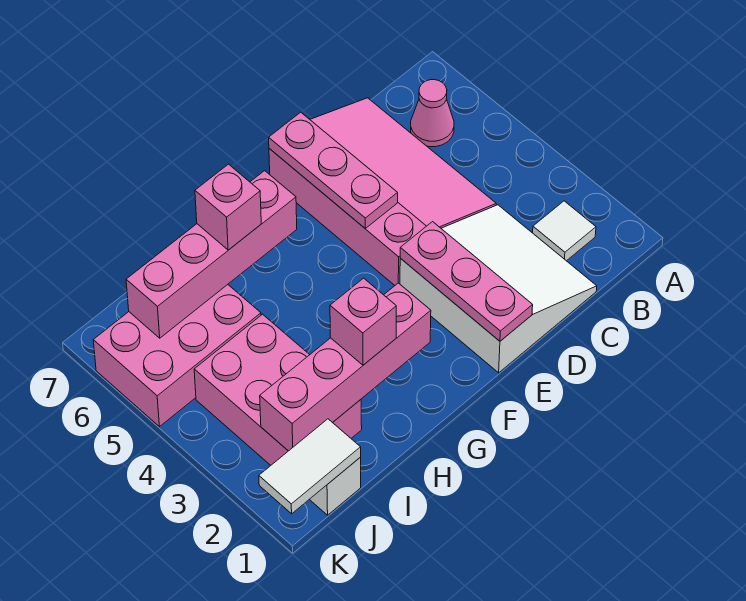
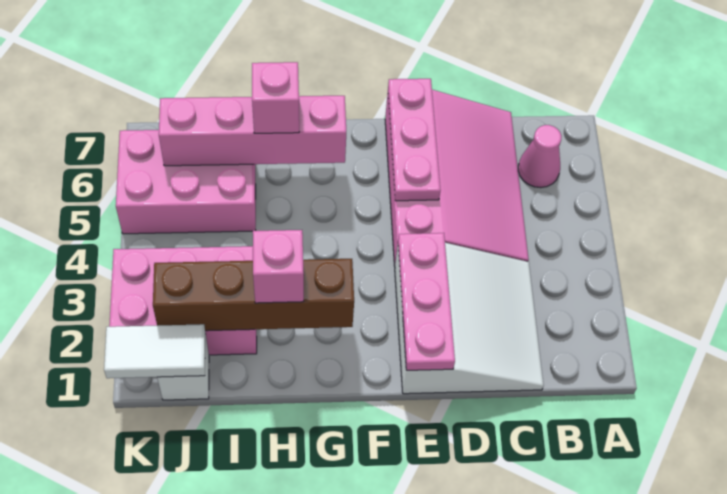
white tile B2 level 1 -> none
pink brick G2:J2 level 2 -> brown brick G2:J2 level 2
pink brick I2:J4 level 1 -> pink brick I2:K3 level 1

